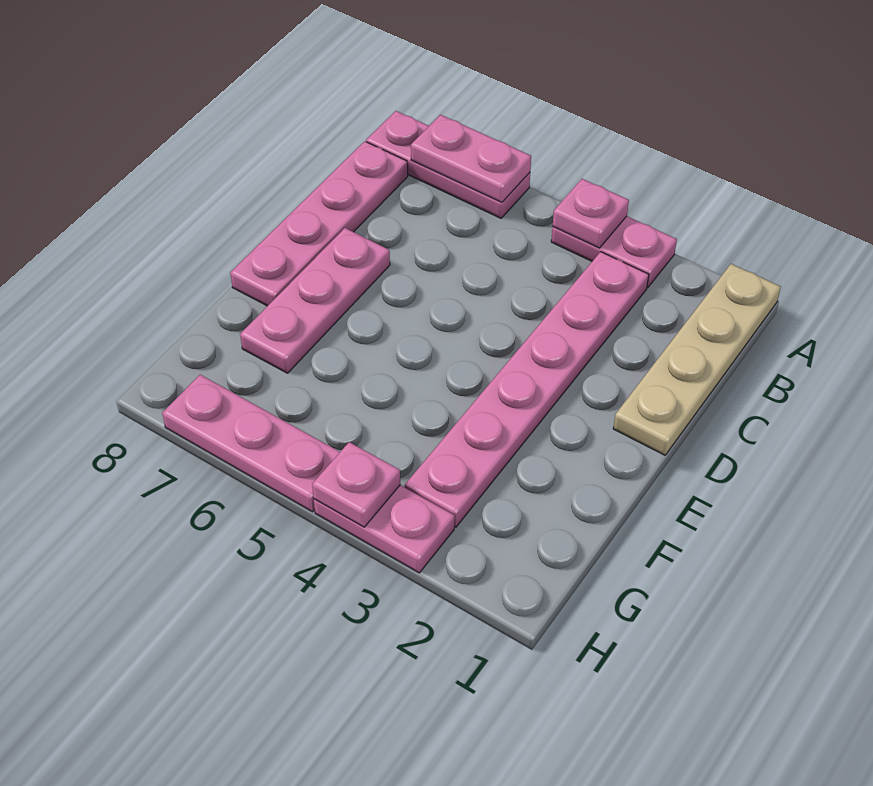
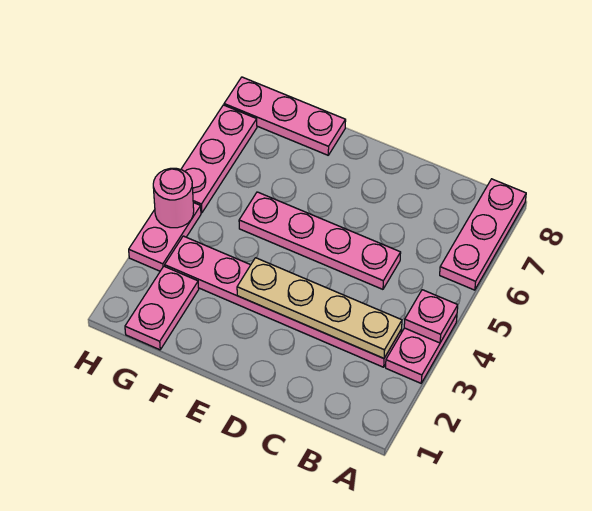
tan plate A1:D1 level 1 -> tan plate B3:E3 level 2
pink plate A6:A7 level 2 -> pink plate G1:G2 level 1
pink plate B8:E8 level 1 -> pink plate C5:F5 level 1
pink plate D7:F7 level 1 -> pink plate F8:H8 level 1
pink plate H4 level 2 -> pink round brick H4 level 2

